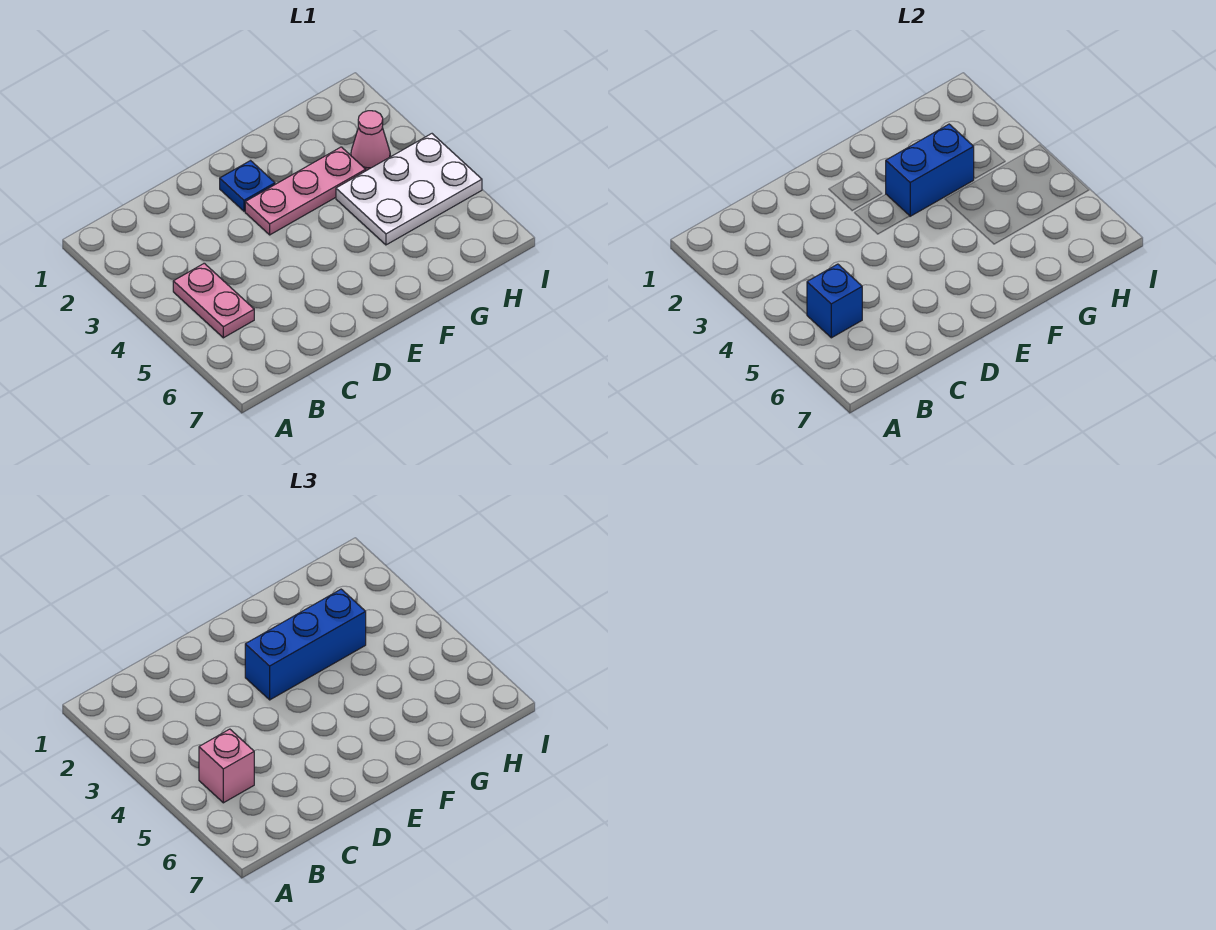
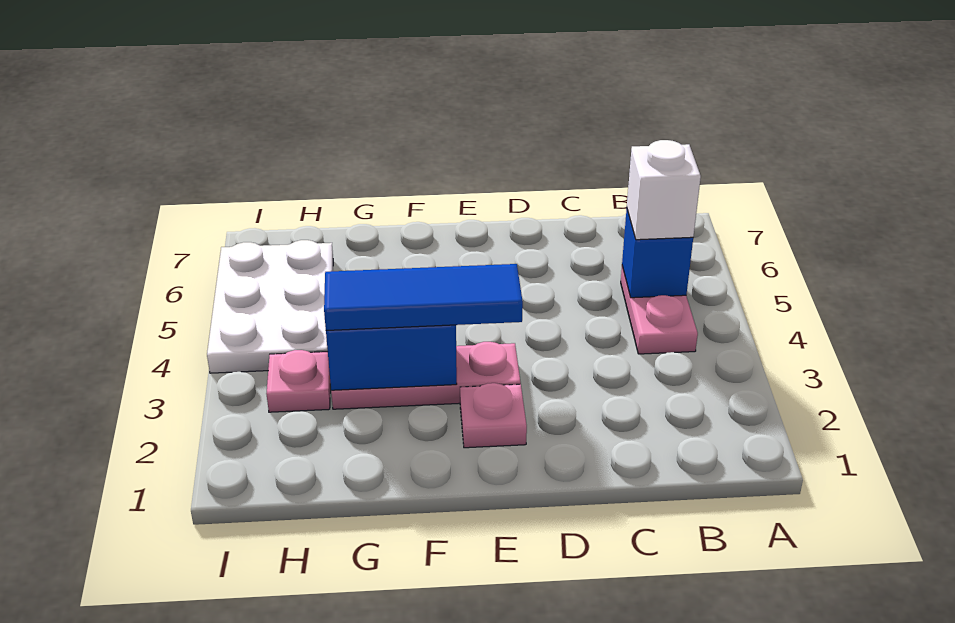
pink brick B5 level 3 -> white brick B5 level 3
blue plate E2 level 1 -> pink plate E2 level 1
blue brick E3:G3 level 3 -> blue tile E3:G3 level 3
white plate G4:I5 level 1 -> white plate H4:I6 level 1
pink cone H3 level 1 -> pink plate H3 level 1

